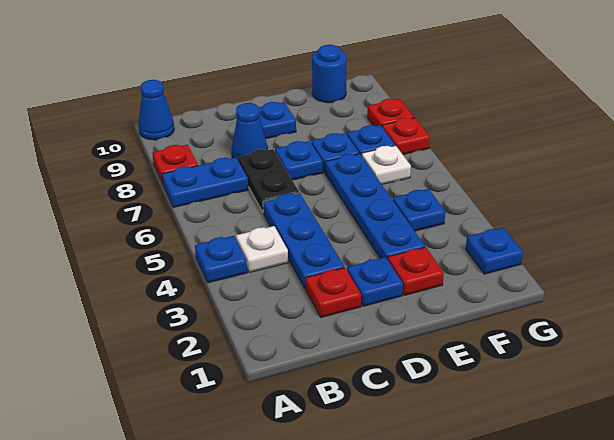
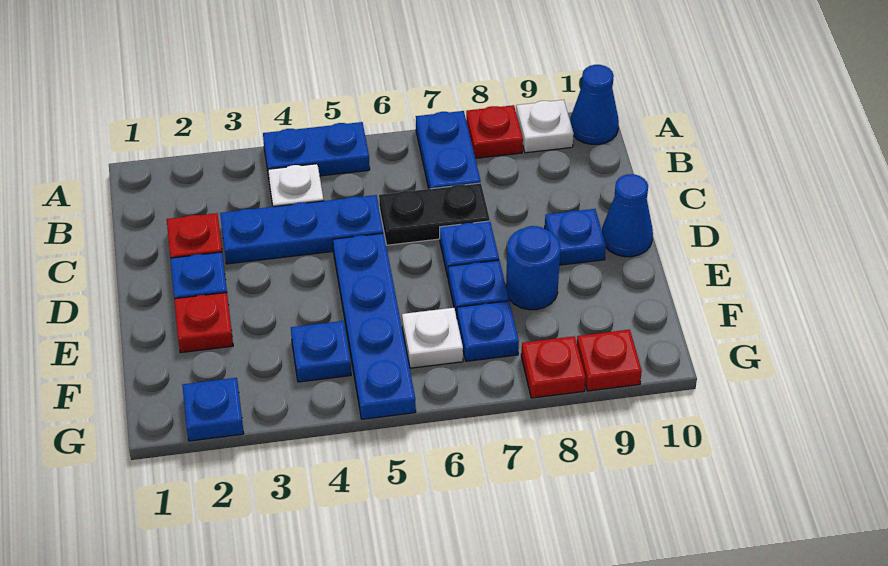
blue plate A4 level 1 -> blue plate A4:A5 level 1
none -> white plate A9 level 1
blue cone C8 level 1 -> blue cone D10 level 1
blue plate E3:E6 level 1 -> blue plate D5:G5 level 1
blue round brick F10 level 1 -> blue round brick E8 level 1
red plate G7 level 1 -> red plate G9 level 1

